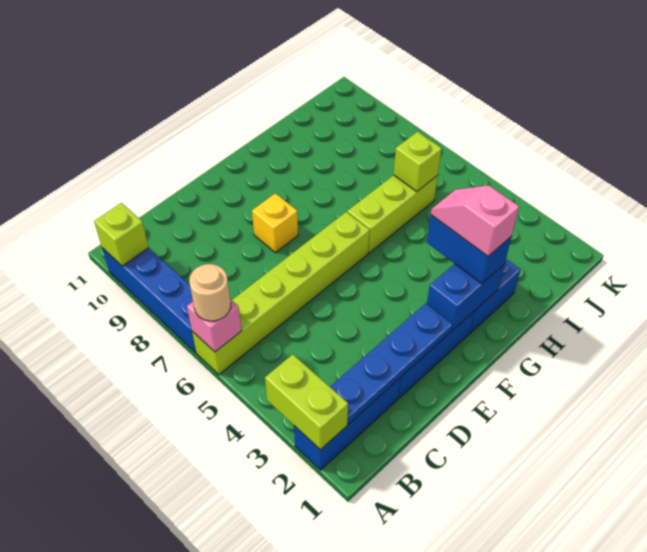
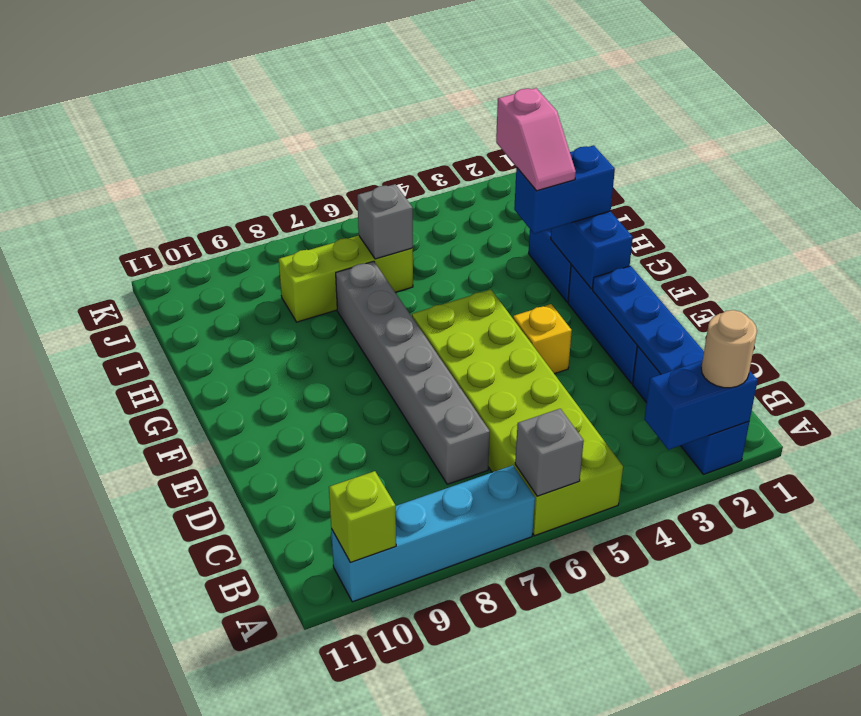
lime brick A2:A3 level 2 -> blue brick A2:A3 level 2
lime brick A6:F6 level 1 -> lime brick A5:F6 level 1
pink brick A6 level 2 -> grey brick A6 level 2
tan round brick A6 level 3 -> tan round brick A2 level 3
blue brick A7:A10 level 1 -> cyan brick A7:A10 level 1
none -> grey brick C7:H7 level 1
yellow brick E8 level 1 -> yellow brick E4 level 1
pink slope G2:G3 level 4 top 2 -> pink slope G3:H3 level 4 top H
lime brick G6:I6 level 1 -> lime brick I6:I8 level 1
lime brick I6 level 2 -> grey brick I6 level 2

